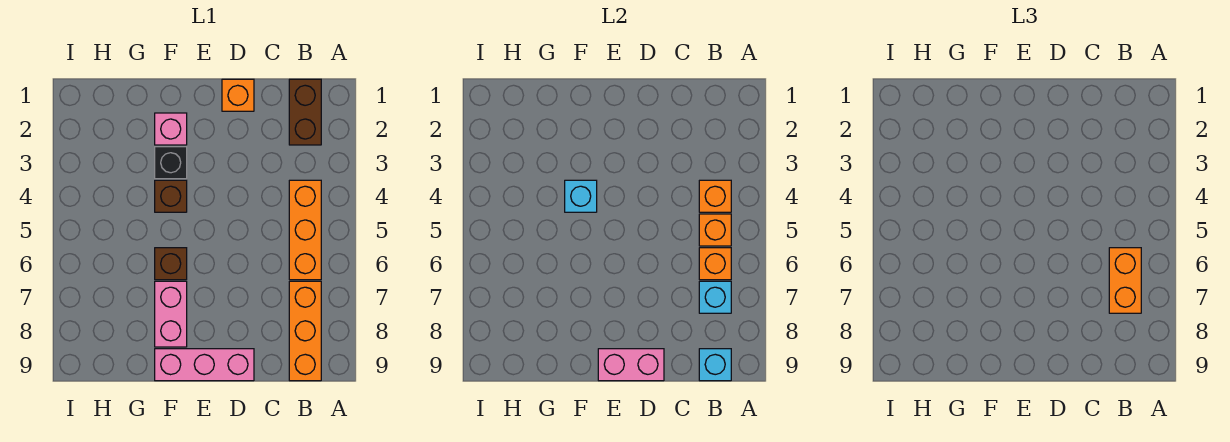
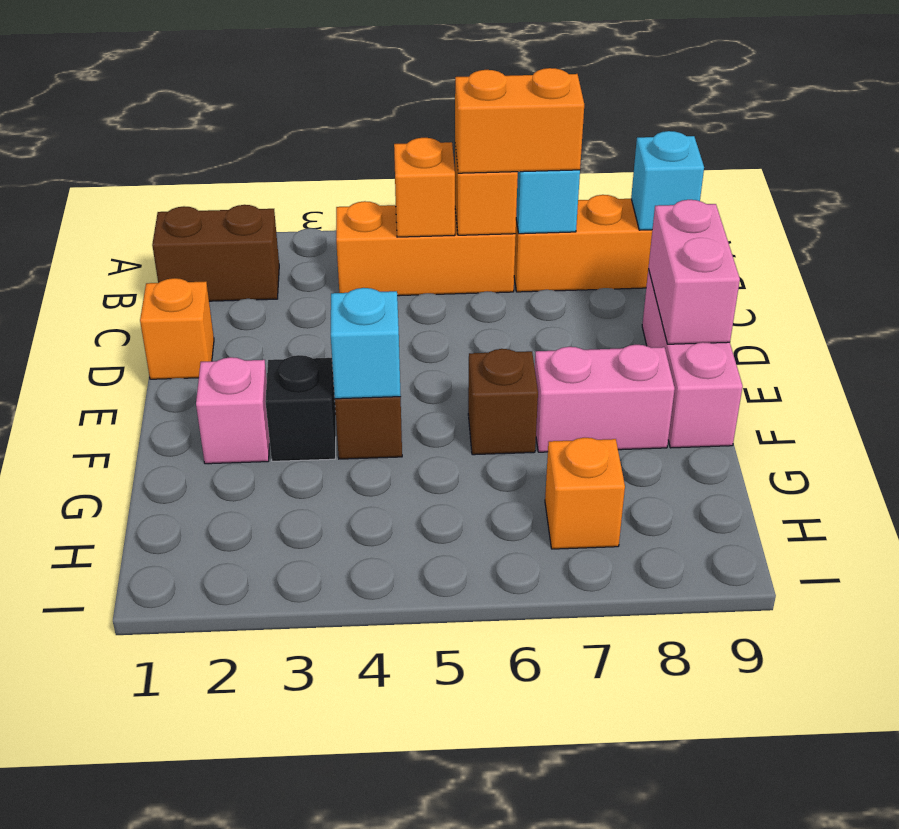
orange brick B4 level 2 -> orange brick H7 level 1

